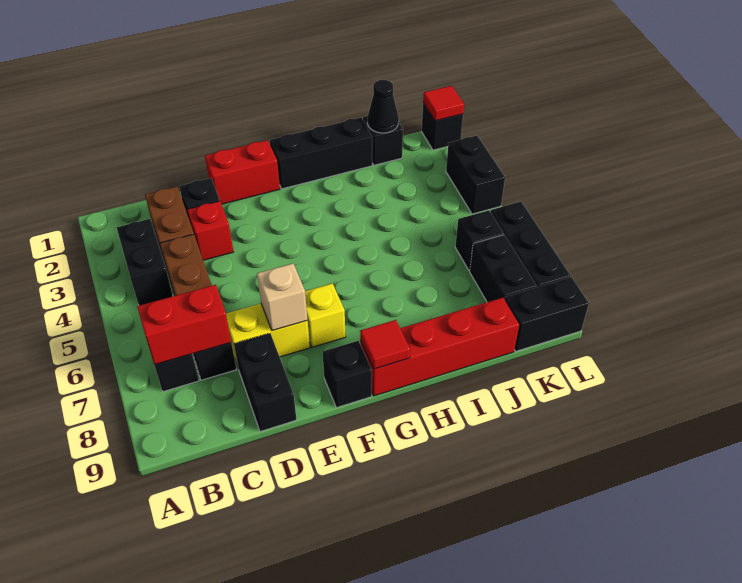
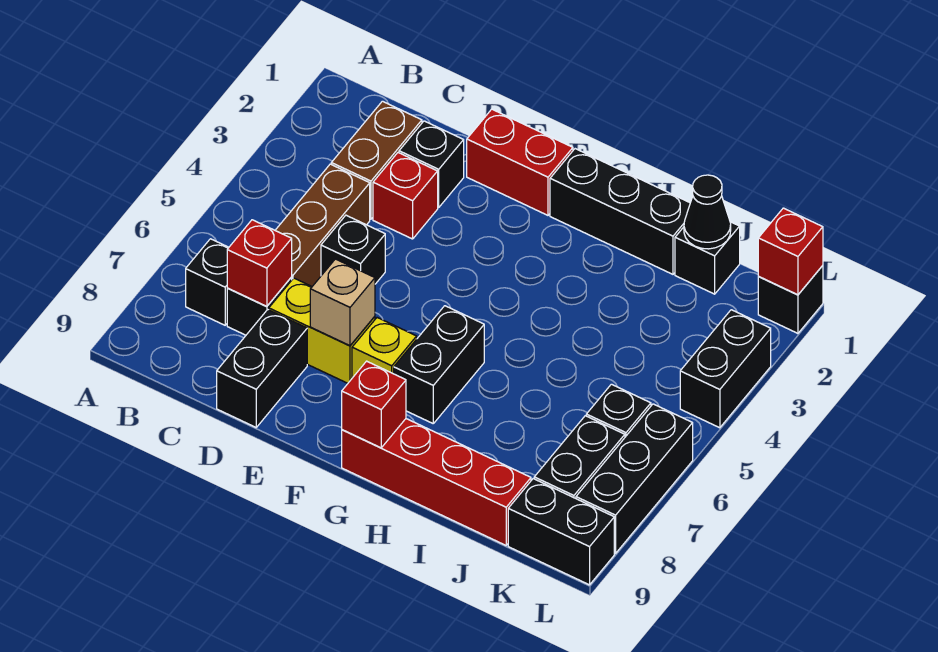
black brick B3:B4 level 1 -> black brick G6:G7 level 1
red brick B7:C7 level 2 -> red brick C7 level 2
black brick F9 level 1 -> black brick D5 level 1
red tile G9 level 2 -> red brick G9 level 2
red tile L1 level 2 -> red brick L1 level 2

